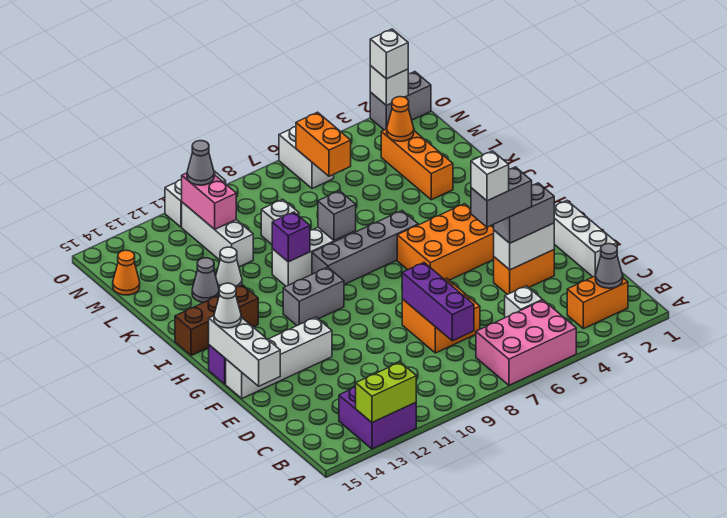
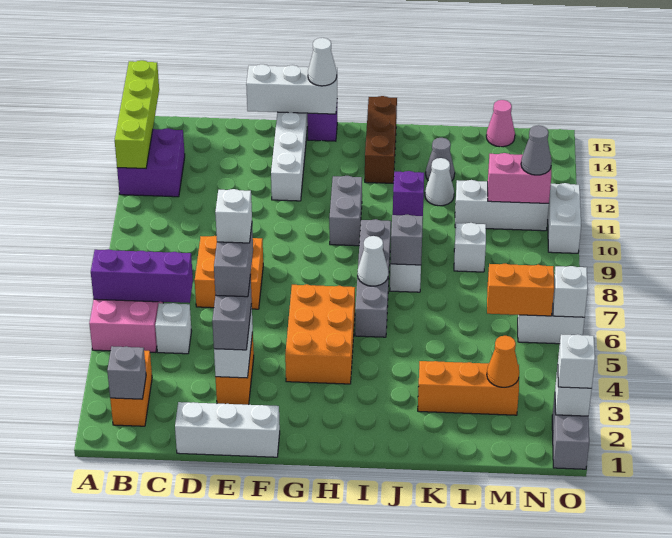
lime brick A12:A13 level 2 -> lime brick A12:A15 level 2
grey cone B2 level 2 -> grey brick B2 level 2
purple brick C8:E8 level 2 -> purple brick A6:C6 level 2
none -> white cone I7 level 2
orange cone M15 level 1 -> pink cone M15 level 1
none -> white brick O6 level 2

